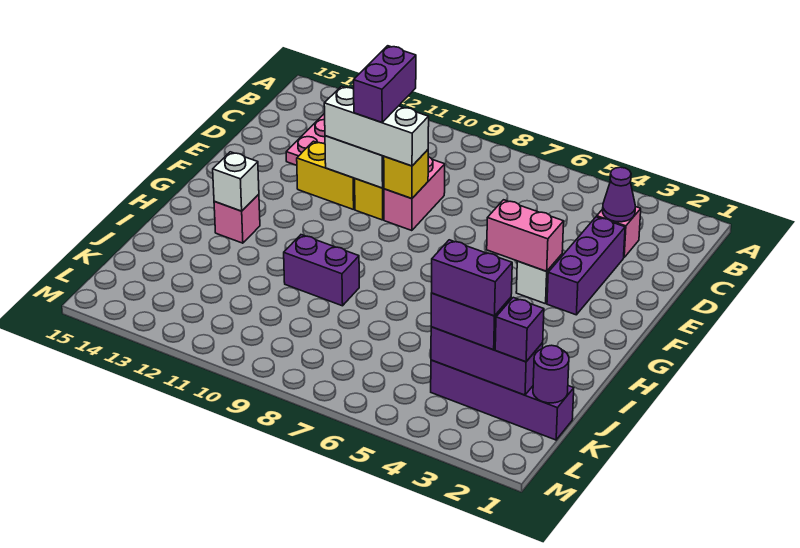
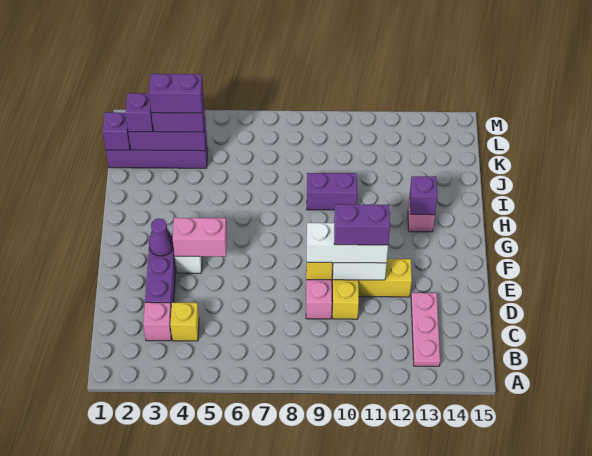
purple cone C3 level 2 -> purple cone F3 level 2
none -> yellow brick C4 level 1
purple brick D10:E10 level 4 -> purple brick E10:E11 level 4
white brick H13 level 2 -> purple brick H13 level 2
purple round brick K1 level 2 -> purple brick K1 level 2

